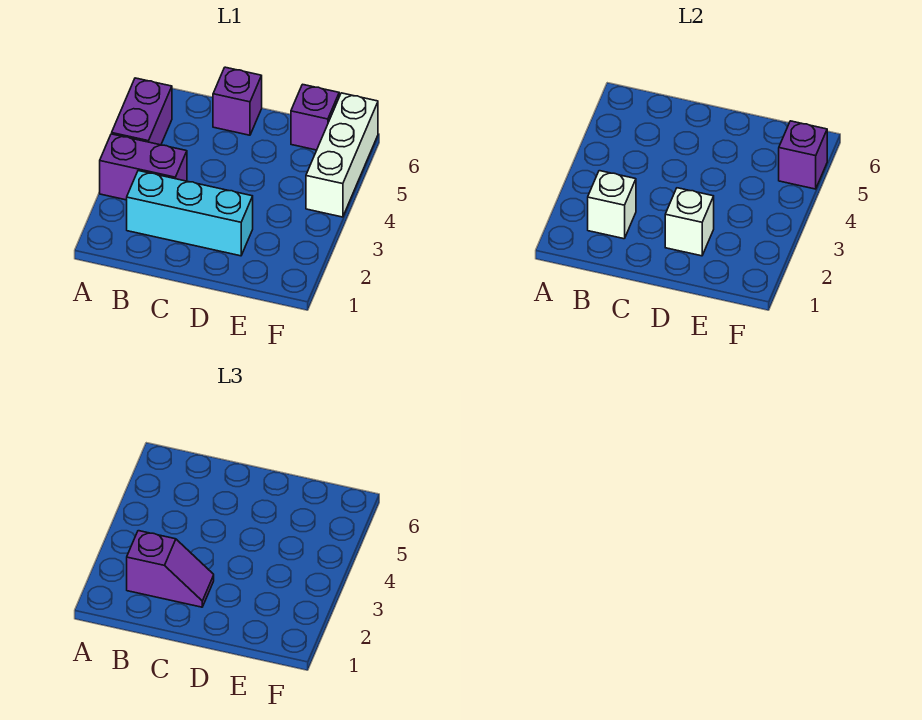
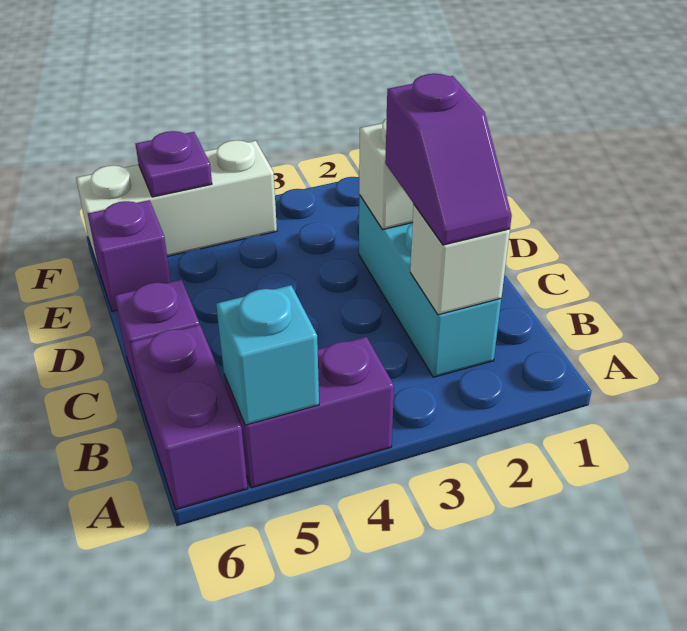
purple brick A3:B3 level 1 -> purple brick A6:B6 level 1
none -> cyan brick A5 level 2
purple slope B2:C2 level 3 top B -> purple slope B2:C2 level 3 top C
purple brick F5 level 2 -> purple plate F5 level 2

